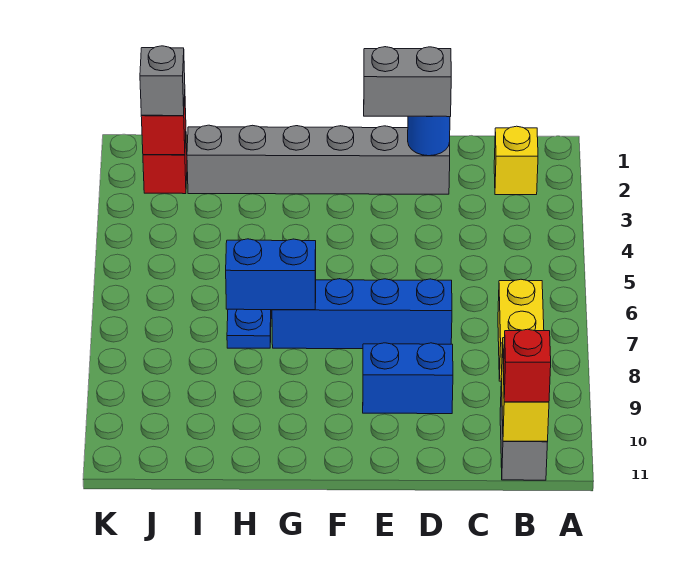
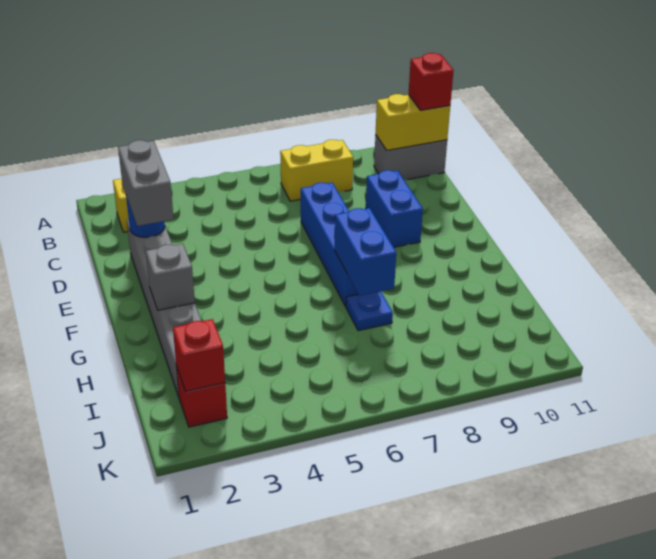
grey brick J2 level 3 -> grey brick G2 level 2

